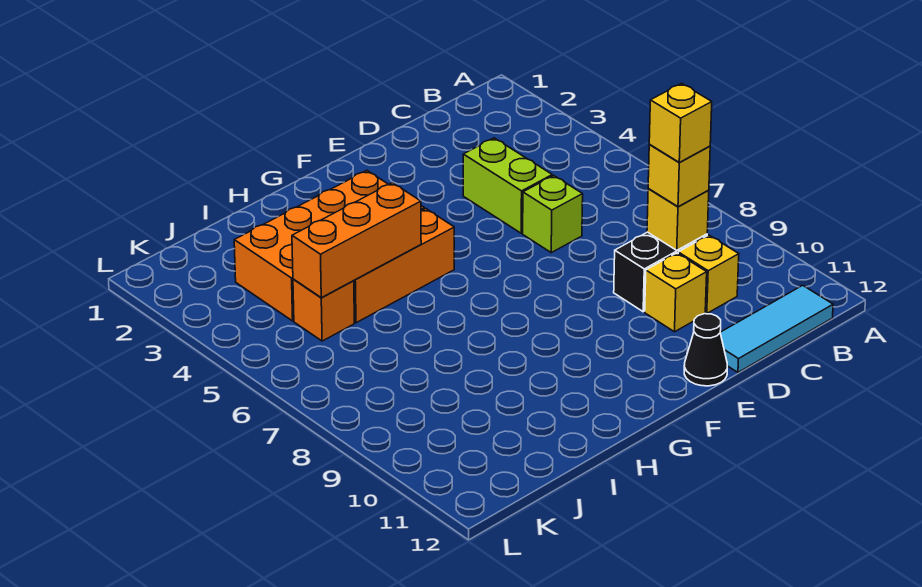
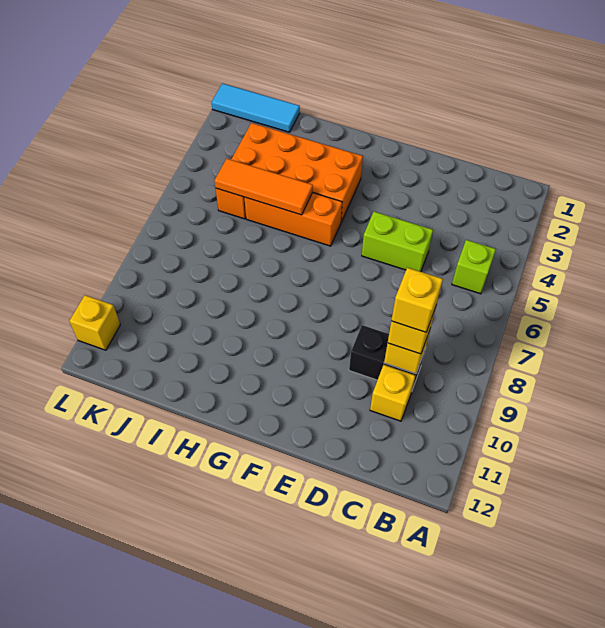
cyan tile B12:D12 level 1 -> cyan tile J1:L1 level 1
lime brick D4:D5 level 1 -> lime brick D5:E5 level 1
lime brick D6 level 1 -> lime brick B5 level 1
yellow brick D10 level 1 -> yellow brick L11 level 1
black cone E12 level 1 -> none
orange brick H5:J5 level 2 -> orange tile H5:J5 level 2

